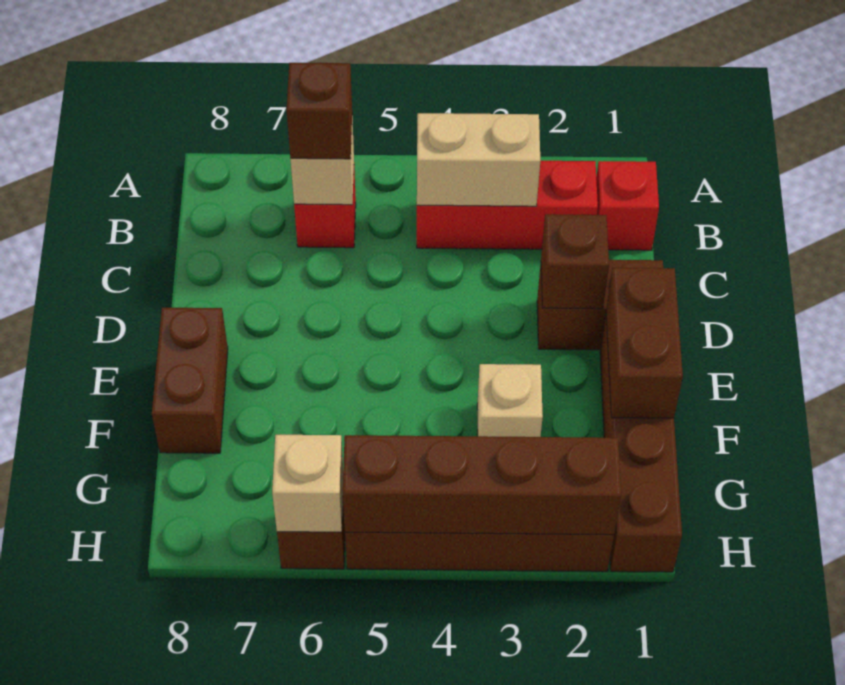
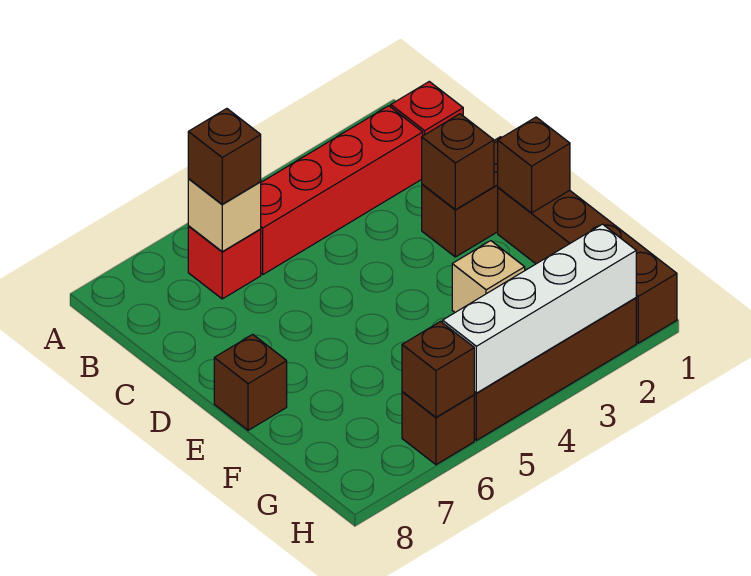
red brick B2:B4 level 1 -> red brick B2:B5 level 1
tan brick B3:B4 level 2 -> none
brown brick E1:F1 level 2 -> brown brick E1 level 2
brown brick E8:F8 level 1 -> brown brick E8 level 1
brown brick H2:H5 level 2 -> white brick H2:H5 level 2
tan brick H6 level 2 -> brown brick H6 level 2

